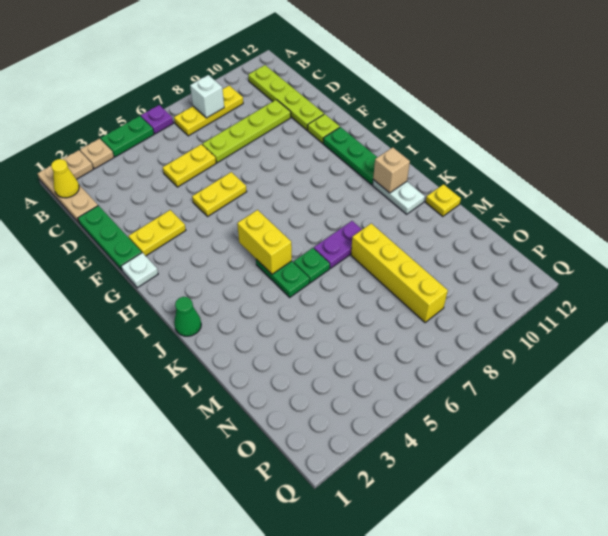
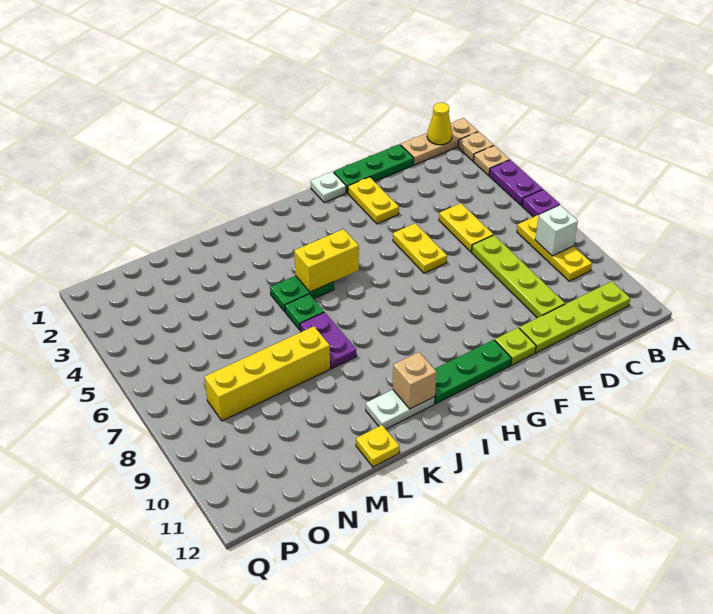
green plate A4:A5 level 1 -> purple plate A4:A5 level 1
green cone J1 level 1 -> none

